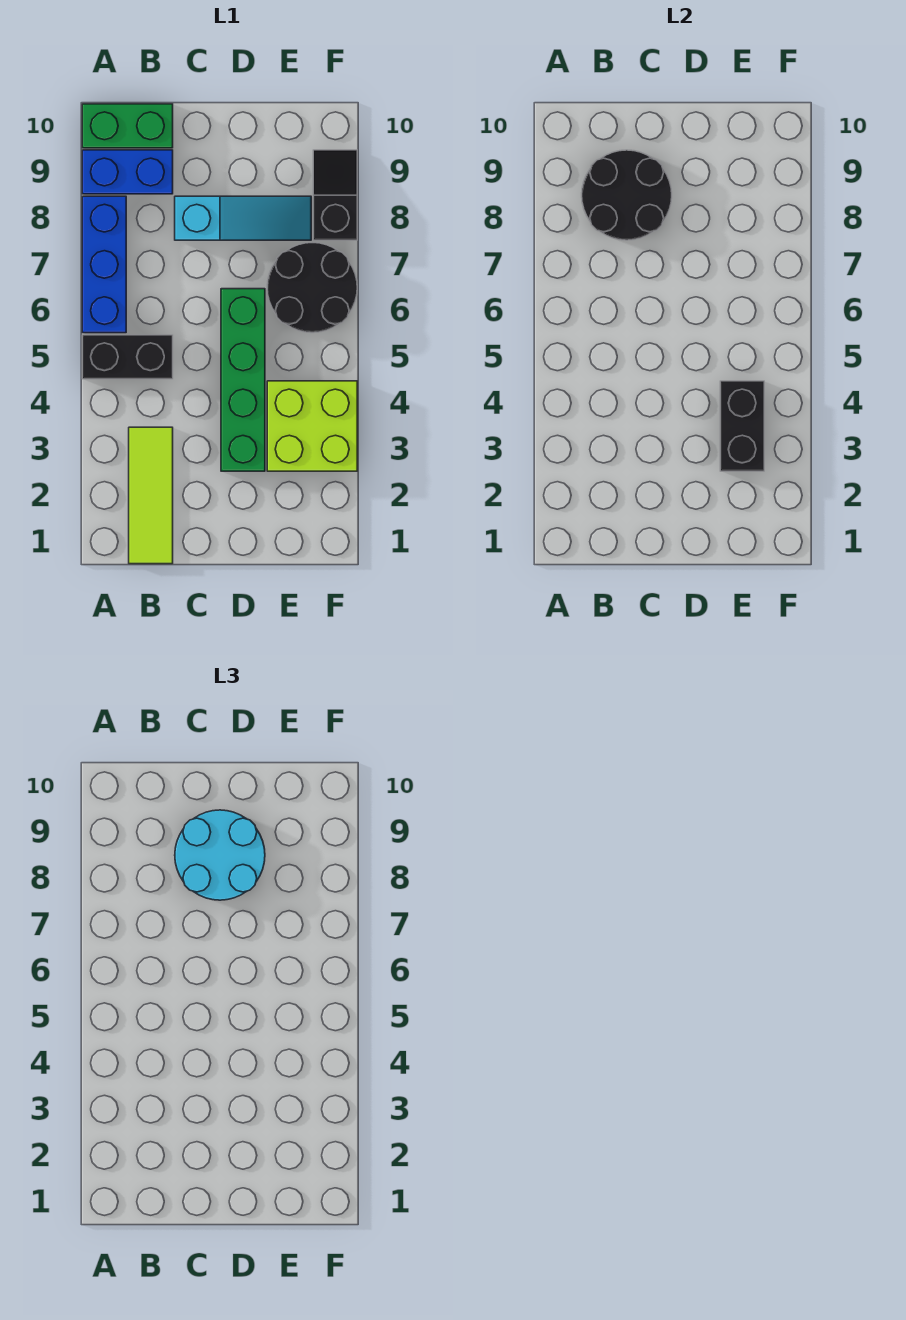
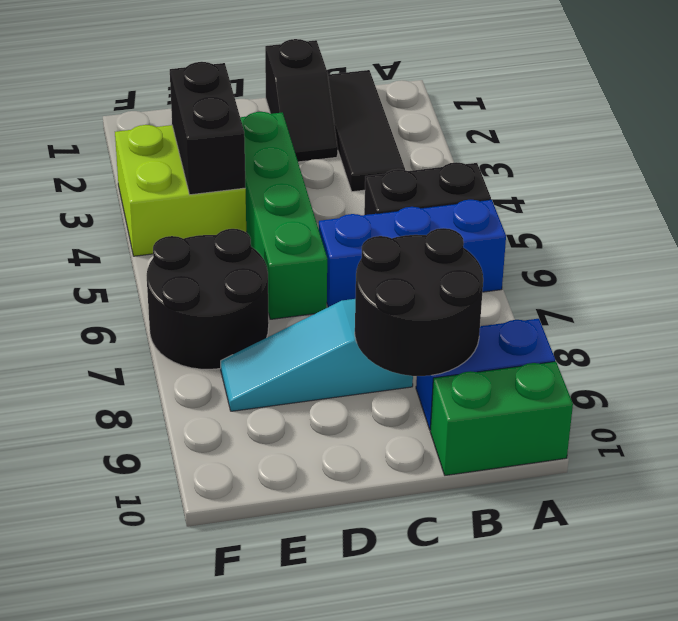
blue brick A6:A8 level 1 -> blue brick A6:C6 level 1
lime tile B1:B3 level 1 -> black tile B1:B3 level 1
cyan round brick C8:D9 level 3 -> none
black slope F8:F9 level 1 top 8 -> black slope C1:C2 level 1 top 1

